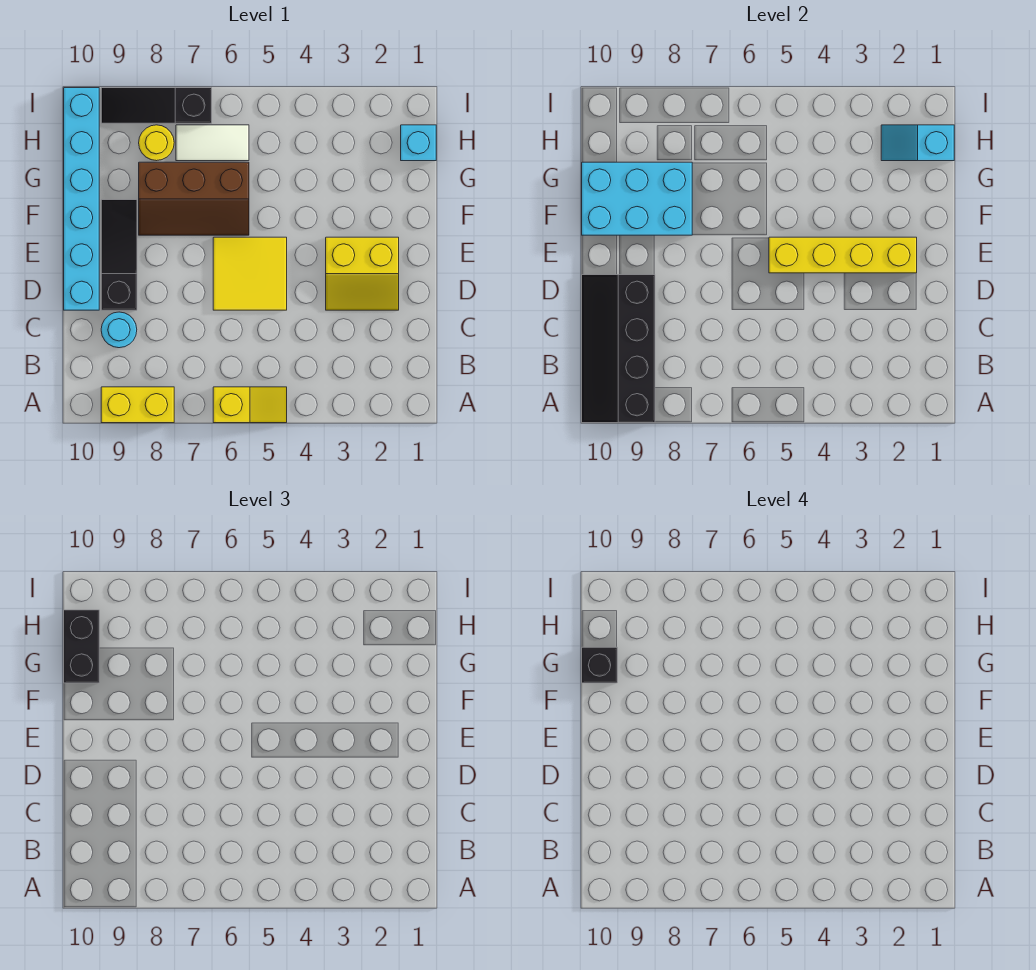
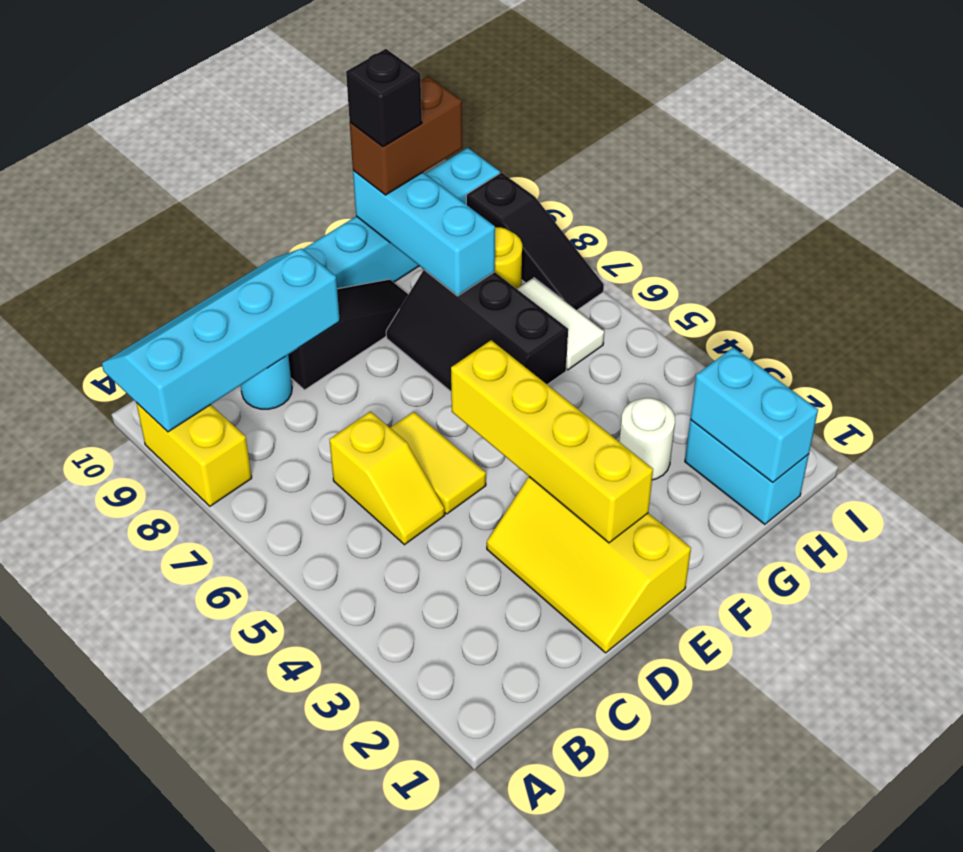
yellow slope A5:A6 level 1 top 6 -> yellow slope C5:C6 level 1 top 6
black slope A9:D10 level 2 top 9 -> cyan slope A9:D10 level 2 top 9
yellow slope D2:E3 level 1 top E -> yellow slope D1:E3 level 1 top E
yellow tile D5:E6 level 1 -> yellow tile D5:D6 level 1
brown slope F6:G8 level 1 top G -> black slope F6:G8 level 1 top G
cyan brick F8:G10 level 2 -> cyan brick G8:G10 level 2
none -> white round brick G3 level 1
black brick G10:H10 level 3 -> brown brick G10:H10 level 3
cyan brick H1 level 1 -> cyan brick H1:H2 level 1
cyan slope H1:H2 level 2 top 1 -> cyan brick H1:H2 level 2
black slope I7:I9 level 1 top 7 -> black slope I7:I9 level 1 top 9

